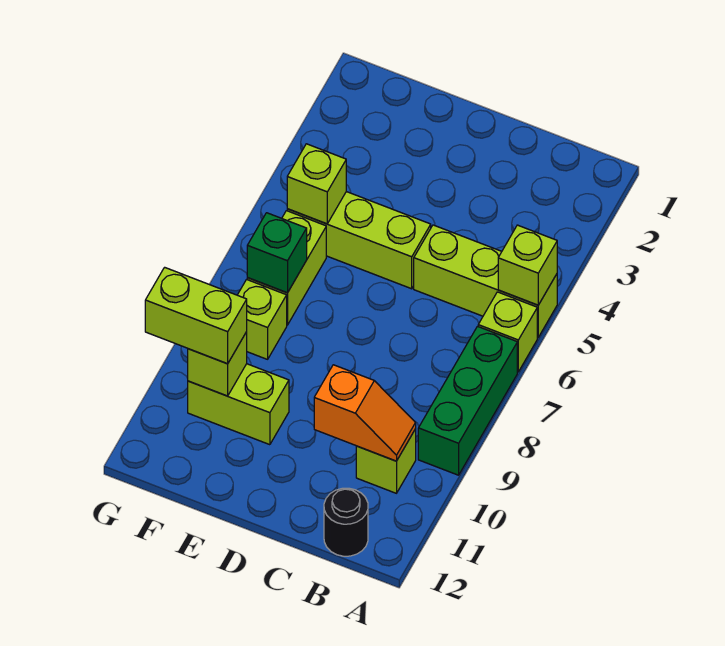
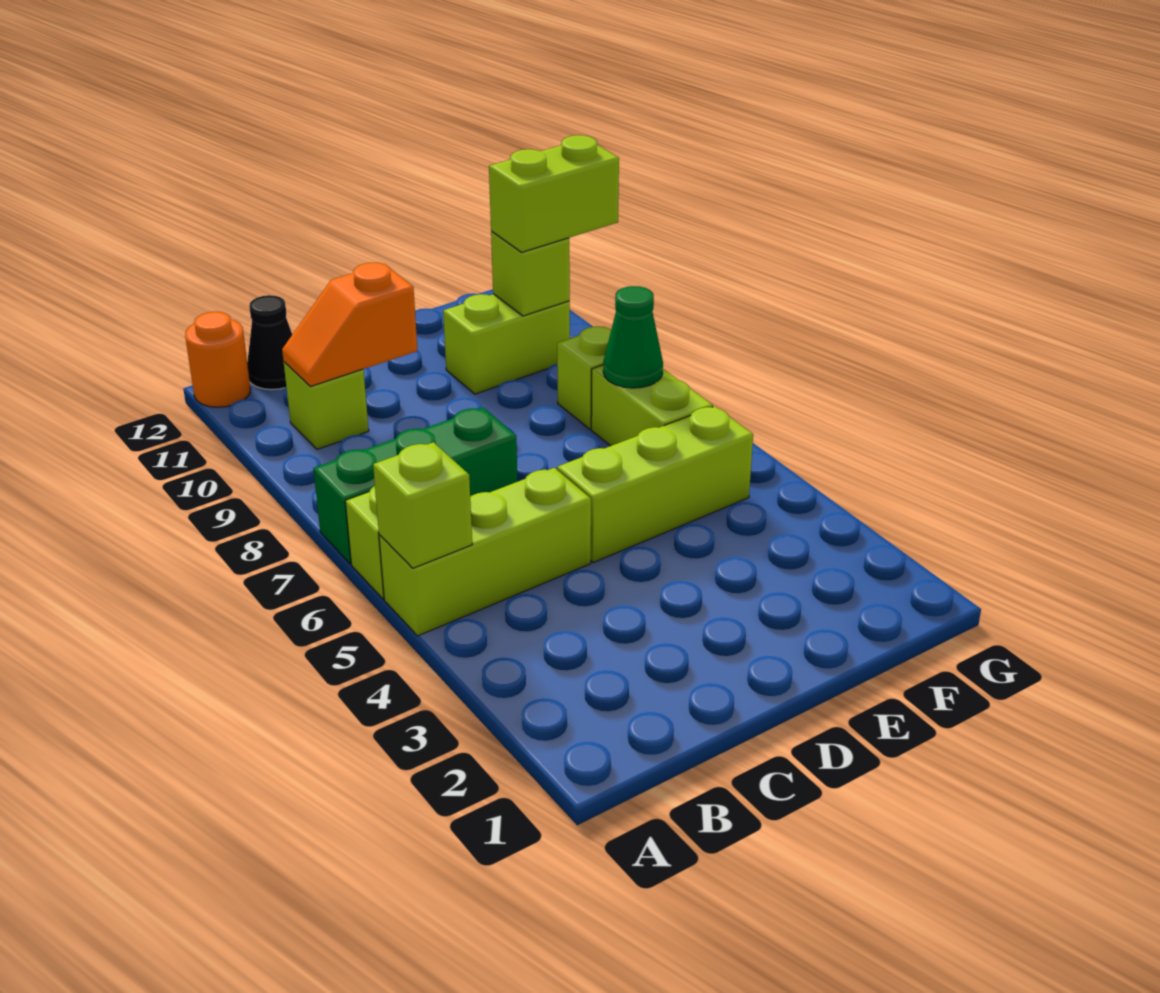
green brick A7:A9 level 1 -> green brick A7:C7 level 1
none -> orange round brick A12 level 1
black round brick B12 level 1 -> black cone B12 level 1
lime brick F5 level 2 -> none
green brick F7 level 2 -> green cone F7 level 2

